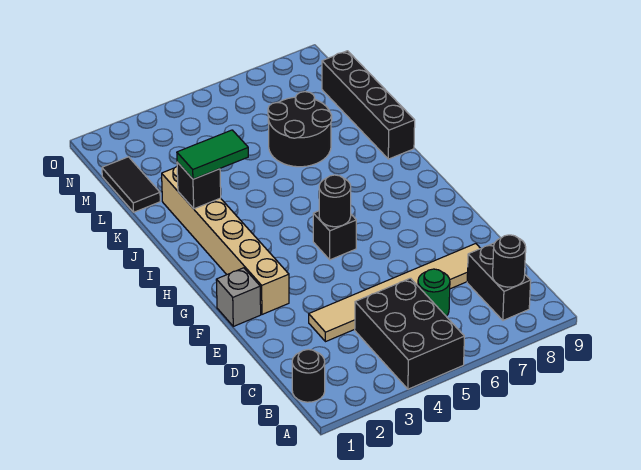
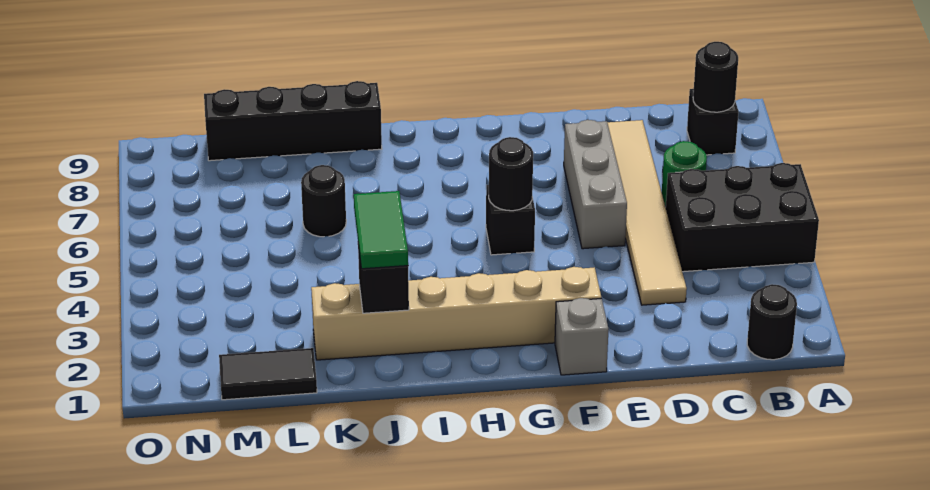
black brick B8:C8 level 1 -> black brick B8 level 1
none -> grey brick E5:E7 level 1
black round brick K6:L7 level 1 -> black round brick K6 level 1

